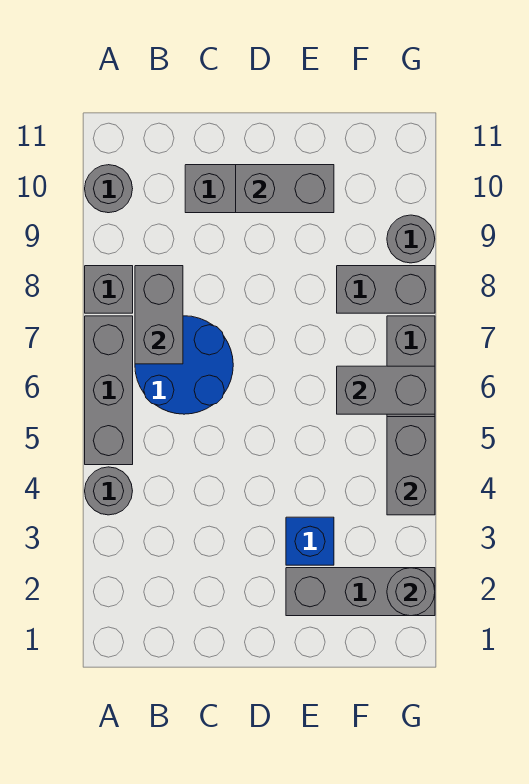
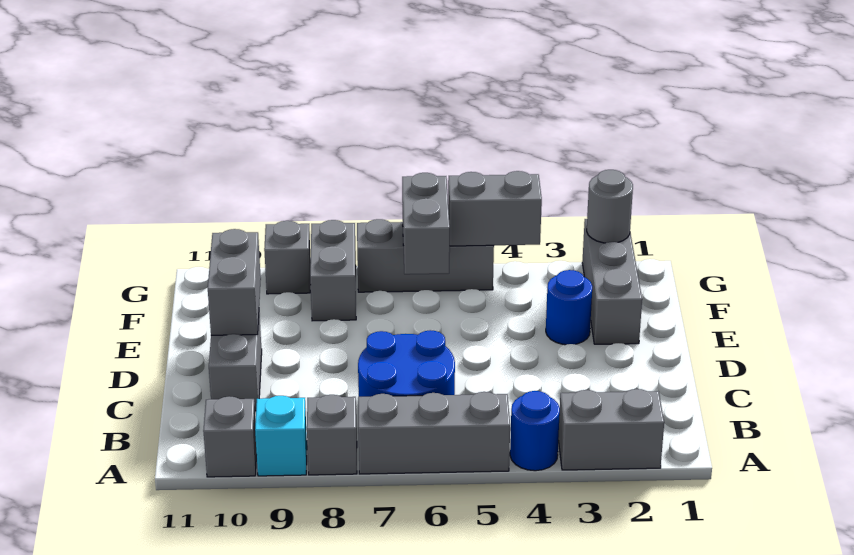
grey round brick A4 level 1 -> blue round brick A4 level 1
none -> cyan brick A9 level 1
grey round brick A10 level 1 -> grey brick A10 level 1
grey brick B7:B8 level 2 -> grey brick A2:A3 level 1
blue brick E3 level 1 -> blue round brick E3 level 1
grey round brick G9 level 1 -> grey brick G9 level 1

